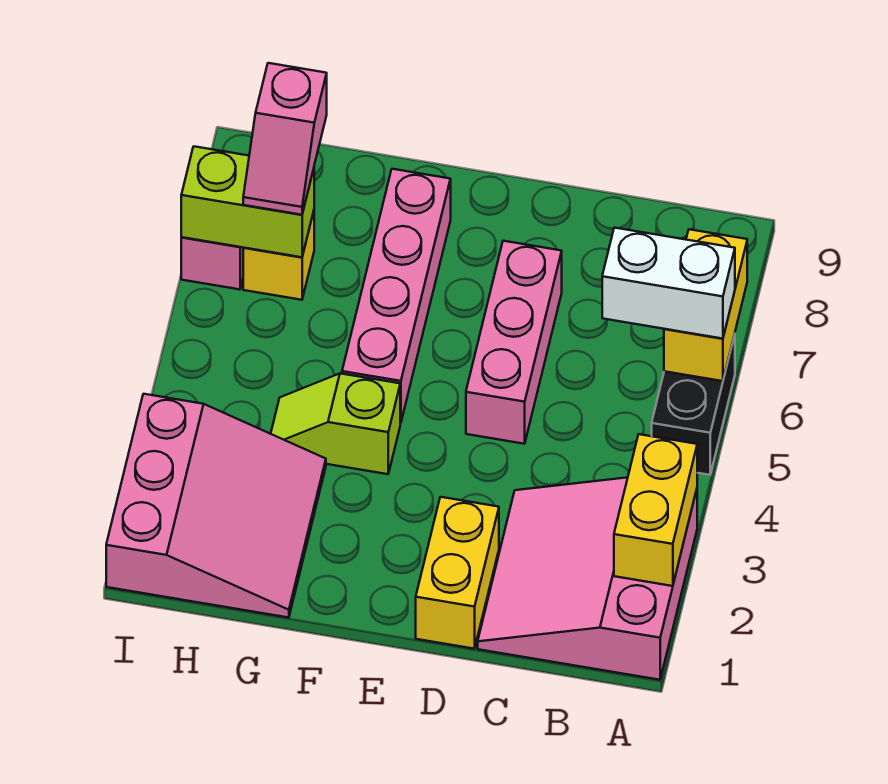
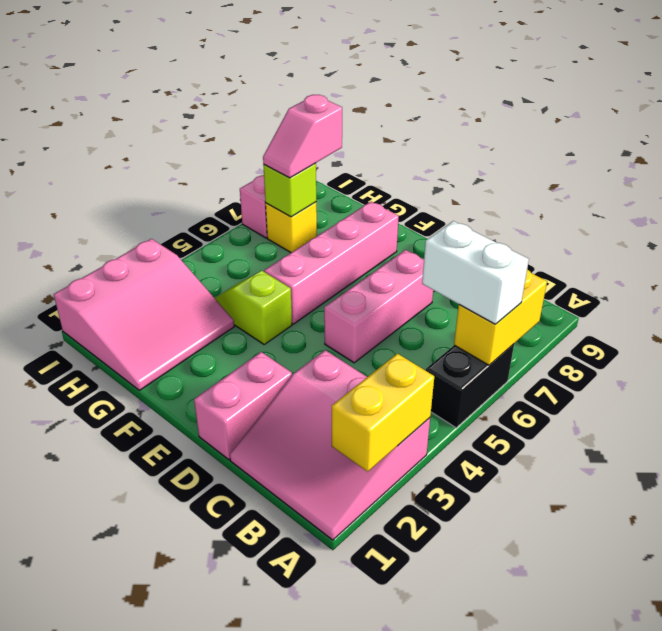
pink slope A1:C3 level 1 top A -> pink slope A1:C3 level 1 top 3
yellow brick D1:D2 level 1 -> pink brick D1:D2 level 1
lime brick H7:I7 level 2 -> lime brick H7 level 2

